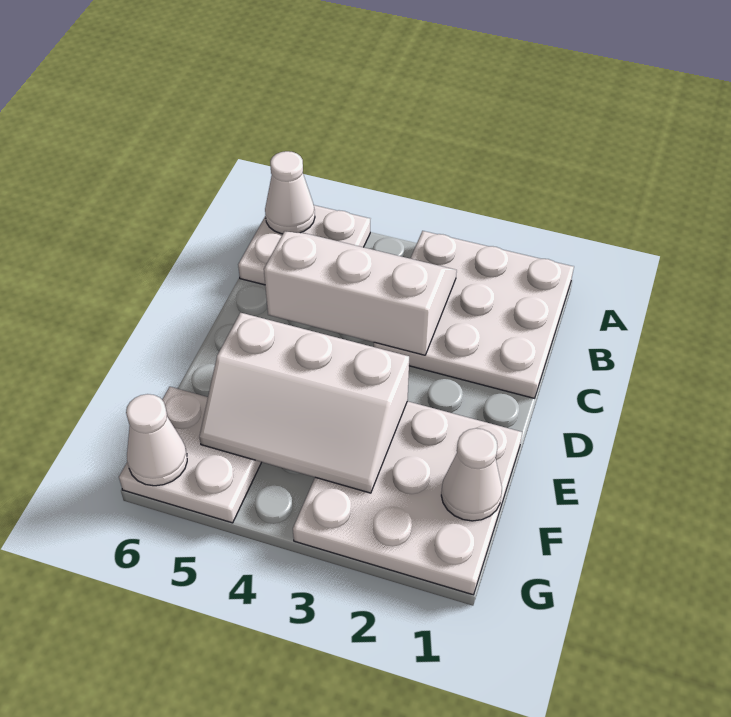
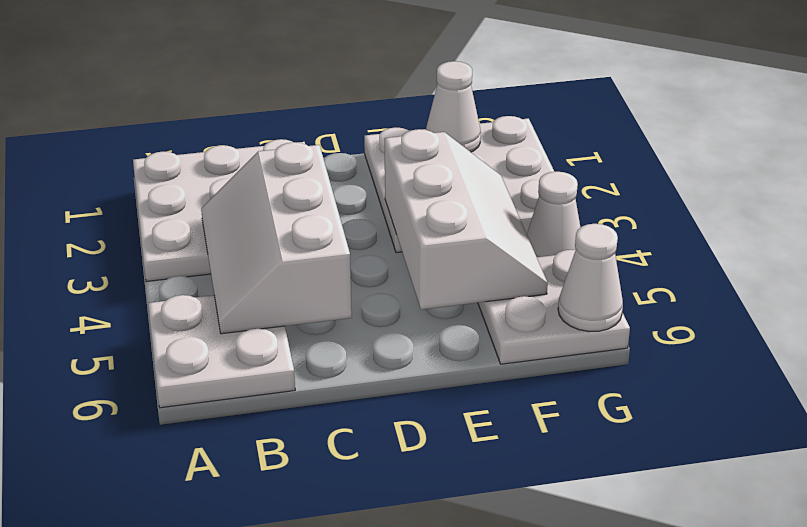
white cone A6 level 2 -> white cone G4 level 1

